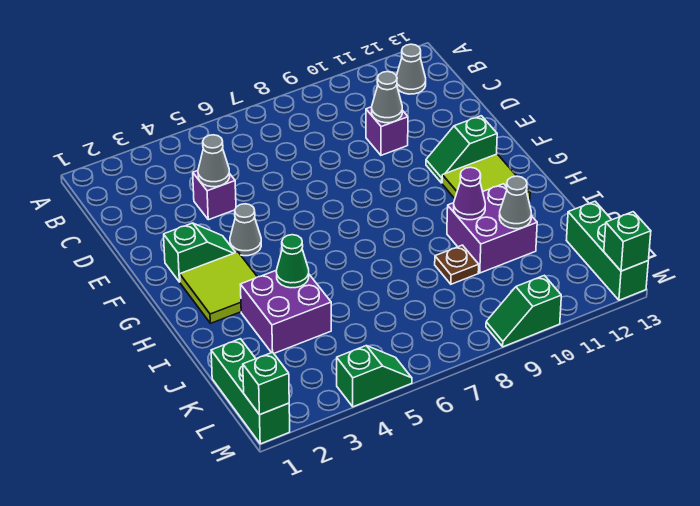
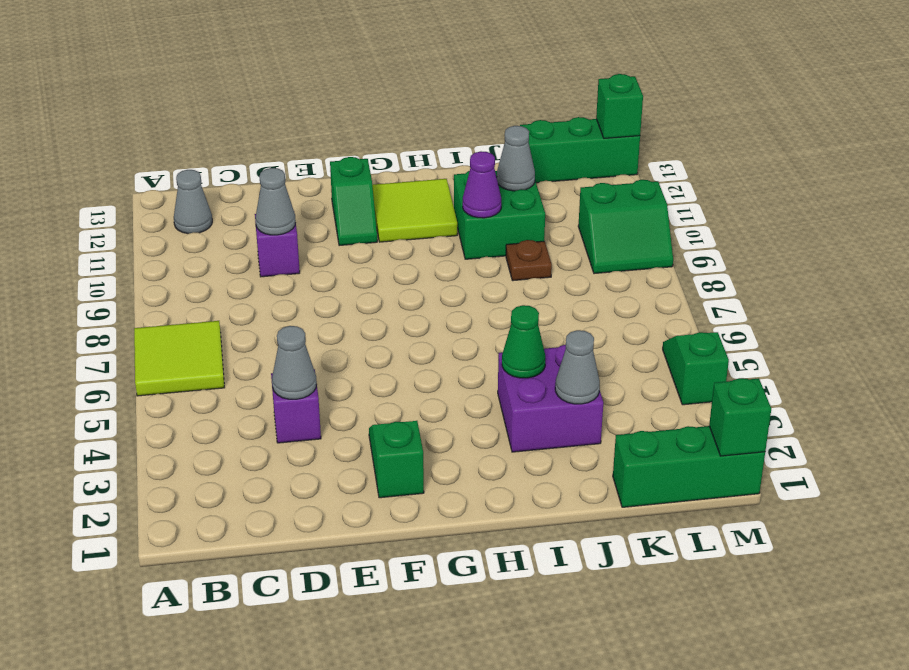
grey cone F4 level 1 -> grey cone J3 level 2
lime tile G2:H3 level 1 -> lime tile A6:B7 level 1
purple brick I10:J11 level 1 -> green brick I10:J11 level 1
green slope M9:M10 level 1 top 10 -> green slope L9:M10 level 1 top 10

